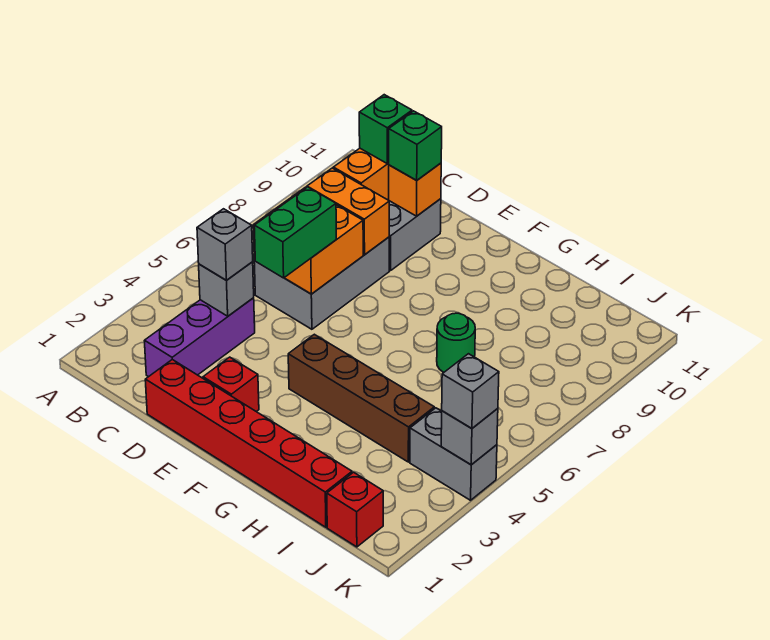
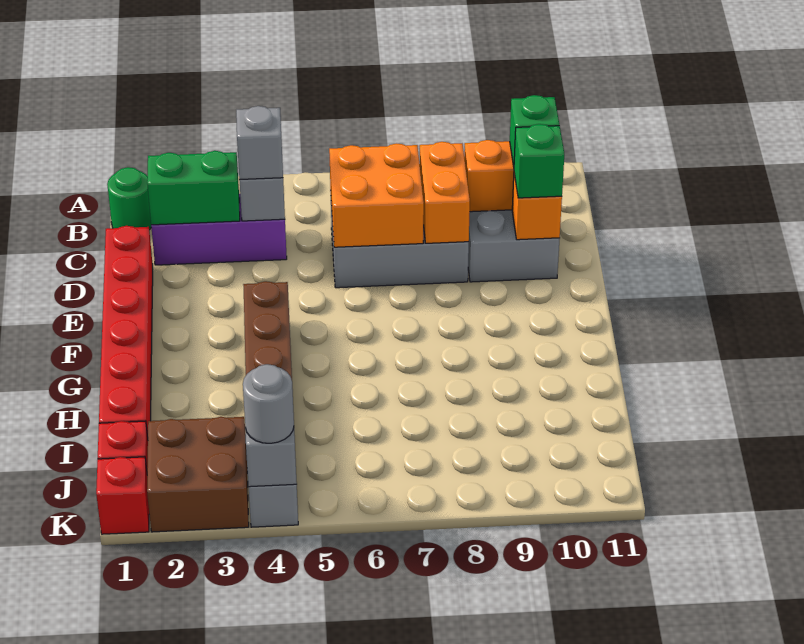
green brick D5:D6 level 3 -> green brick C2:C3 level 2
red brick E2 level 1 -> red brick K1 level 1
green round brick H7 level 1 -> green round brick B1 level 1
none -> brown brick J2:K3 level 1
grey brick K4 level 3 -> grey round brick K4 level 3

